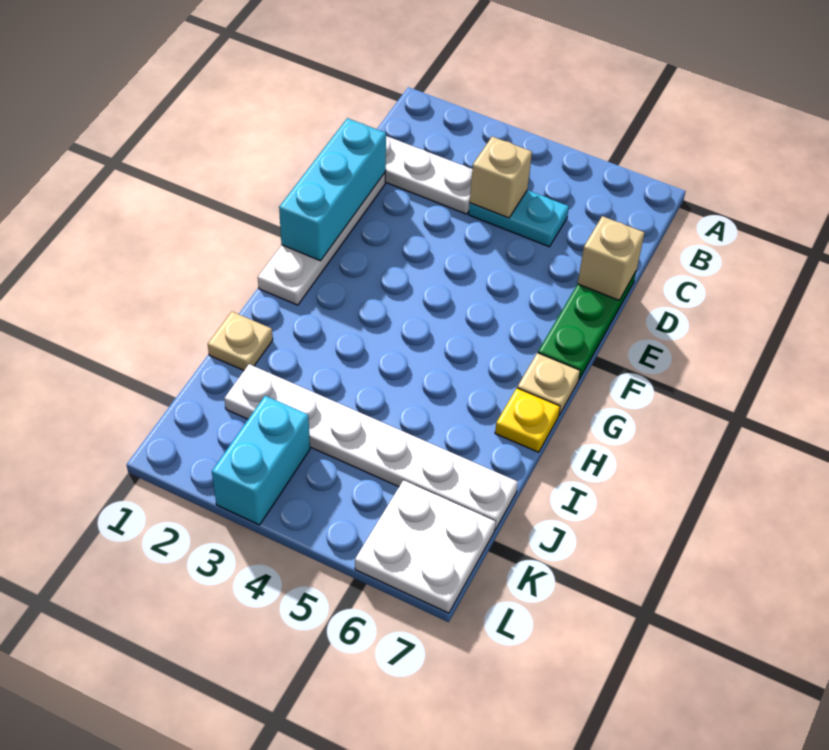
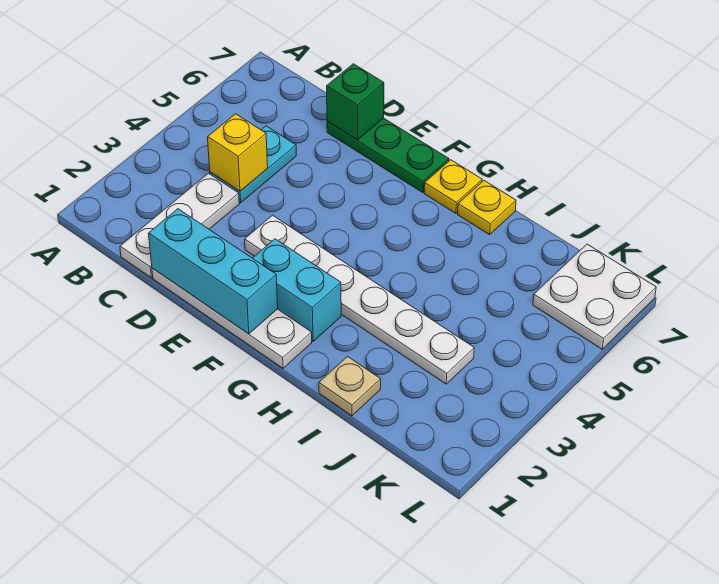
tan brick C4 level 2 -> yellow brick C4 level 2
tan brick D7 level 2 -> green brick D7 level 2
tan plate G7 level 1 -> yellow plate G7 level 1
white plate J2:J7 level 1 -> white plate E3:J3 level 1
cyan brick K3:L3 level 1 -> cyan brick F2:G2 level 1

